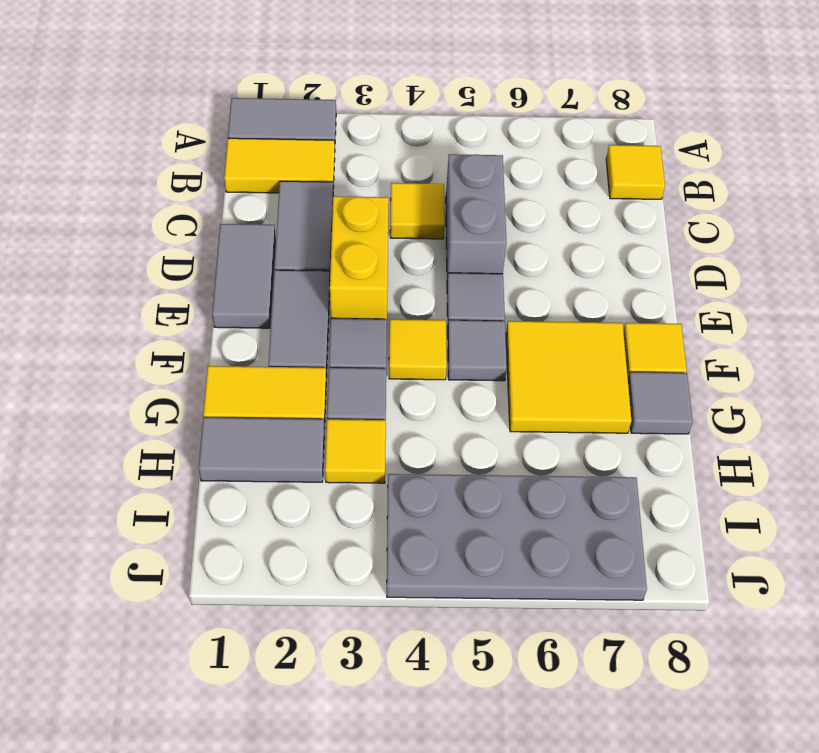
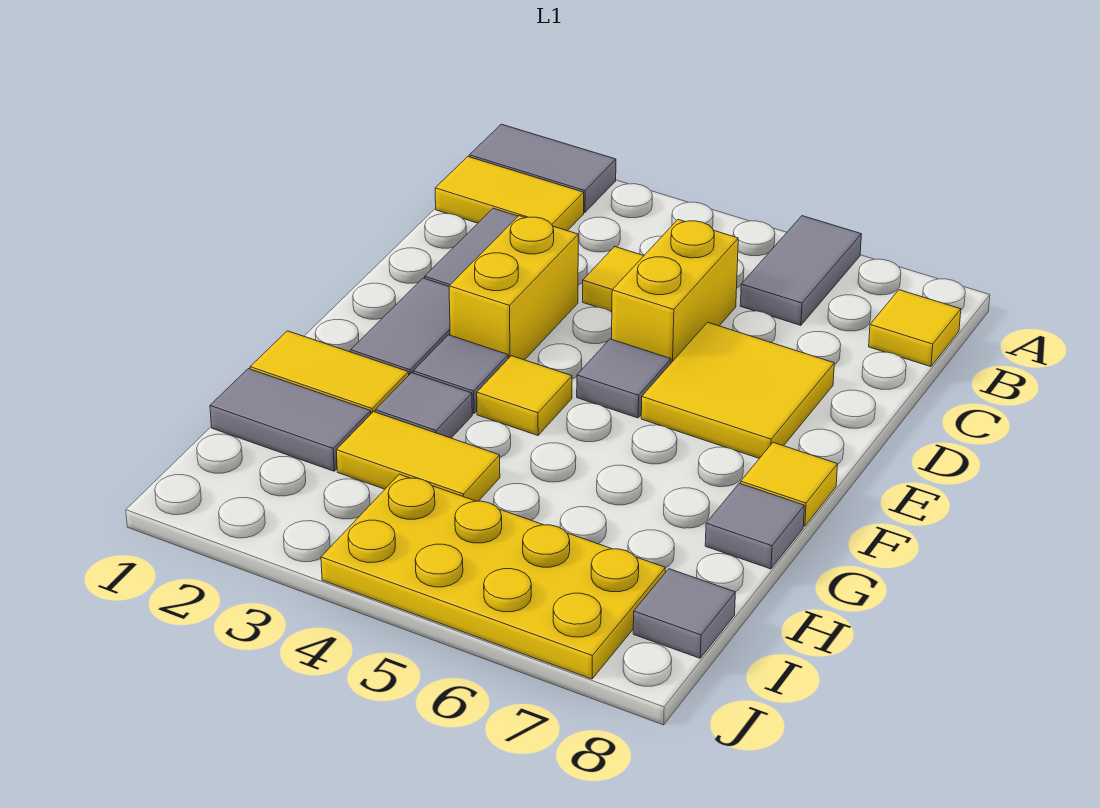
grey brick C5:D5 level 1 -> yellow brick C5:D5 level 1
grey tile D1:E1 level 1 -> grey tile A6:B6 level 1
grey tile F5 level 1 -> grey tile I8 level 1
yellow tile F6:G7 level 1 -> yellow tile D6:E7 level 1
yellow tile H3 level 1 -> yellow tile H3:H4 level 1
grey plate I4:J7 level 1 -> yellow plate I4:J7 level 1

